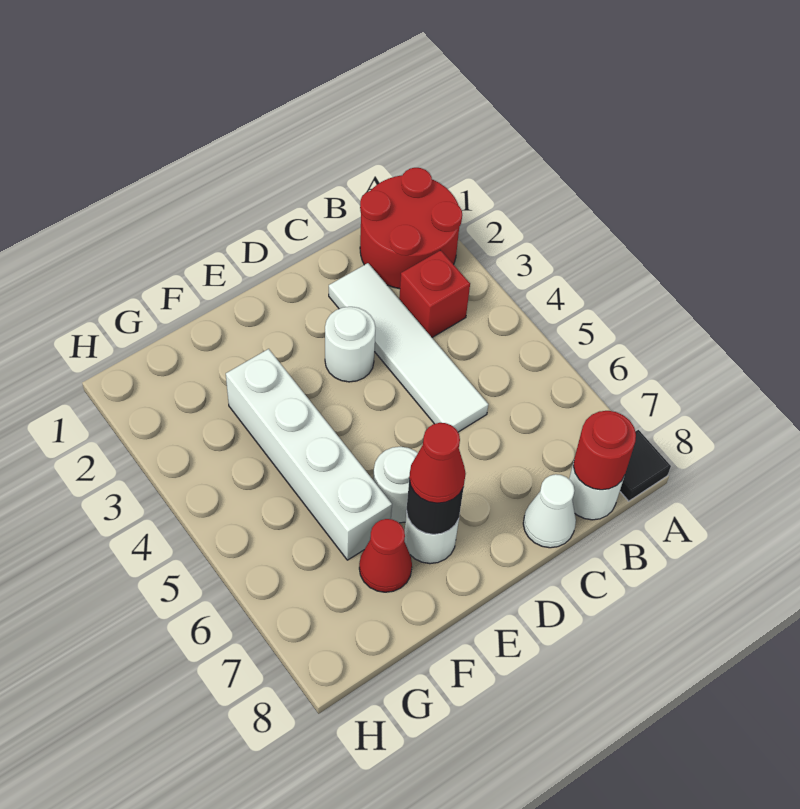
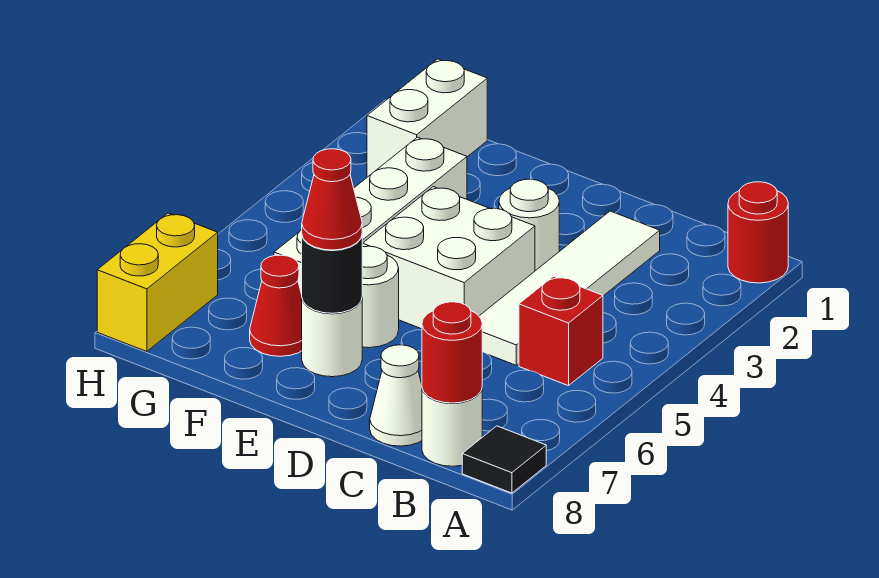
red round brick A1:B2 level 1 -> red round brick A1 level 1
red brick B3 level 1 -> red brick B5 level 1
none -> white brick D4:E5 level 1
none -> white brick G1:G2 level 1
none -> yellow brick H7:H8 level 1

